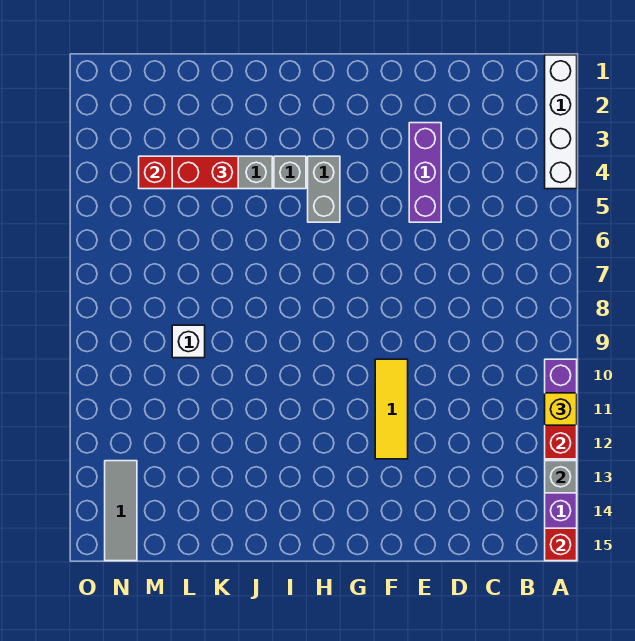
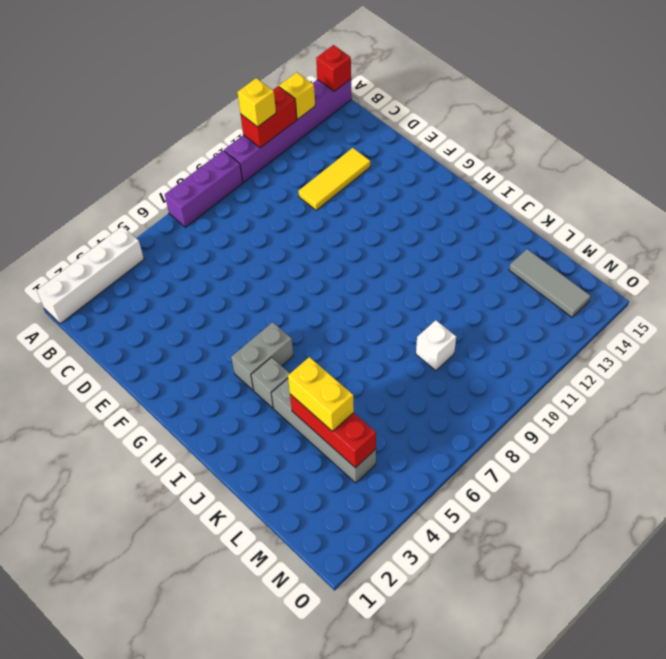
grey brick A13 level 2 -> yellow brick A13 level 2
purple brick E3:E5 level 1 -> purple brick A7:A9 level 1
yellow tile F10:F12 level 1 -> yellow tile D11:D13 level 1
red brick K4:L4 level 3 -> yellow brick K4:L4 level 3
grey tile N13:N15 level 1 -> grey tile L14:N14 level 1

